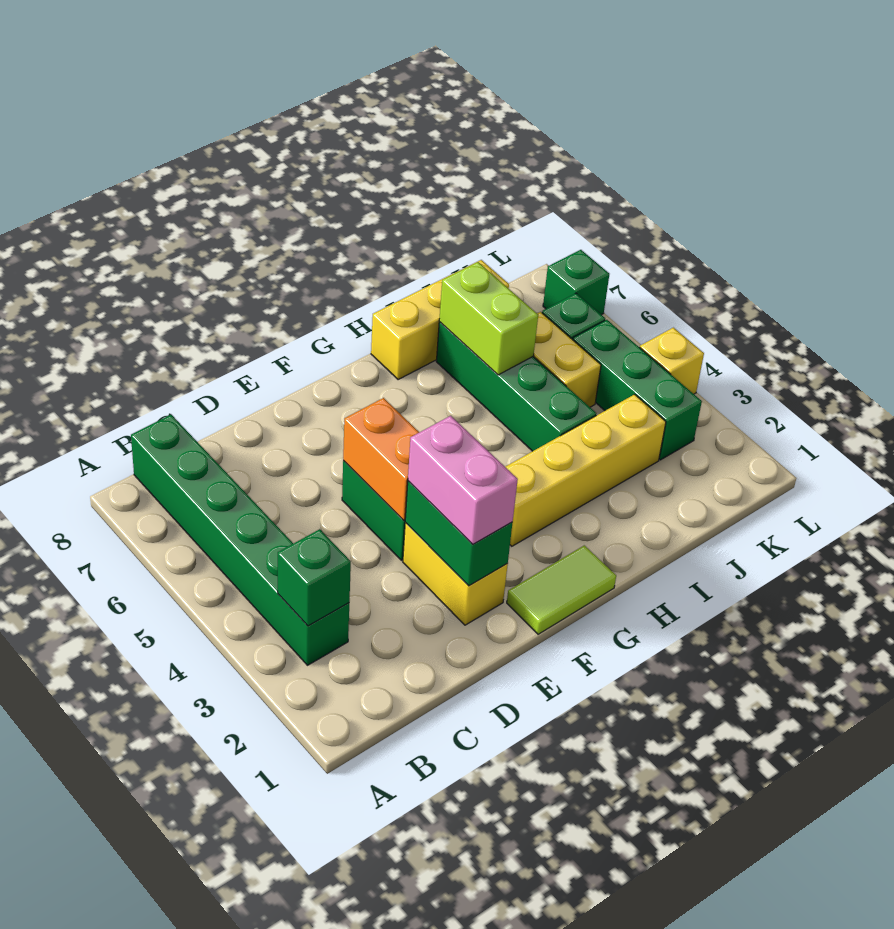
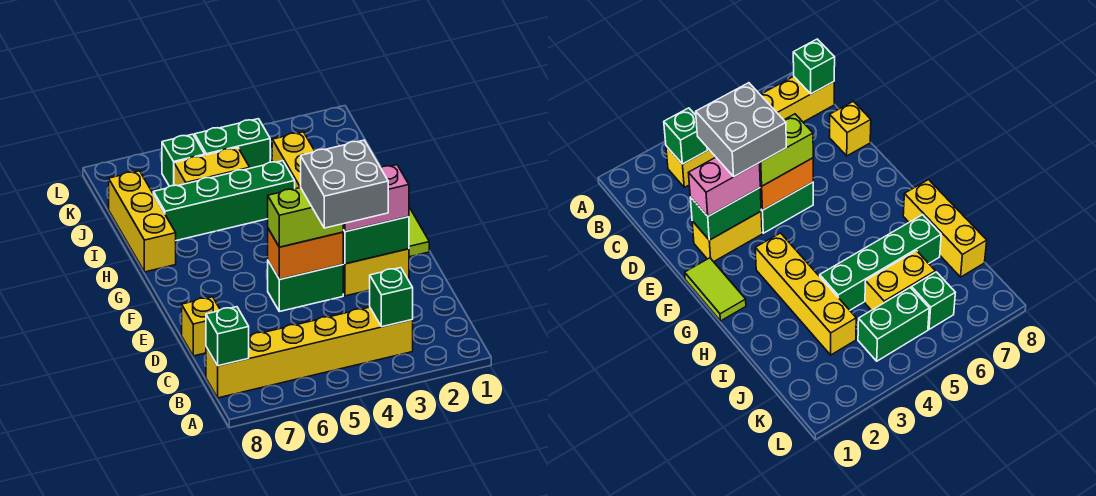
green brick B3:B8 level 1 -> yellow brick B3:B8 level 1
none -> grey brick D3:E4 level 4
lime brick I6:I7 level 2 -> lime brick E4:E5 level 3
green brick K3:K5 level 1 -> green brick K4:K5 level 1
yellow brick L4 level 1 -> yellow brick D8 level 1
green brick L7 level 1 -> green brick B8 level 2

